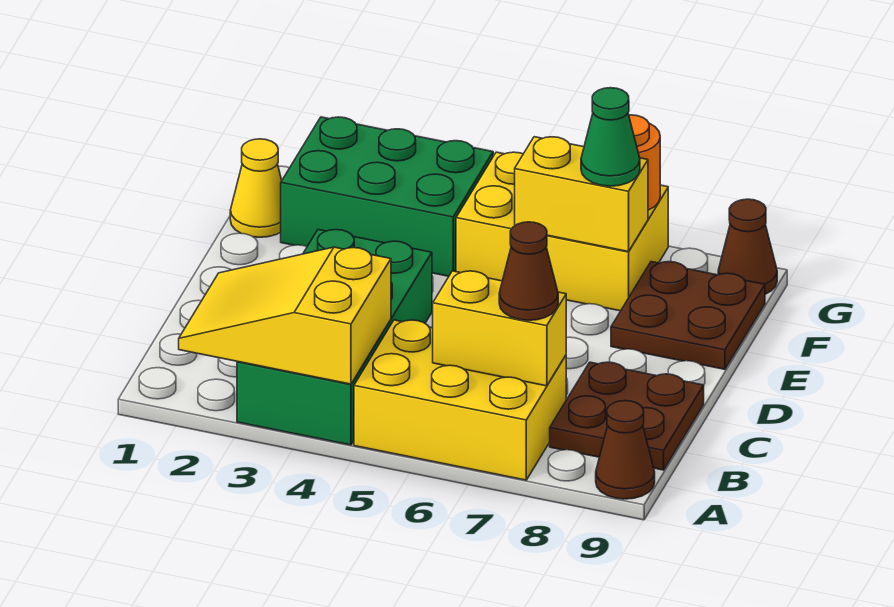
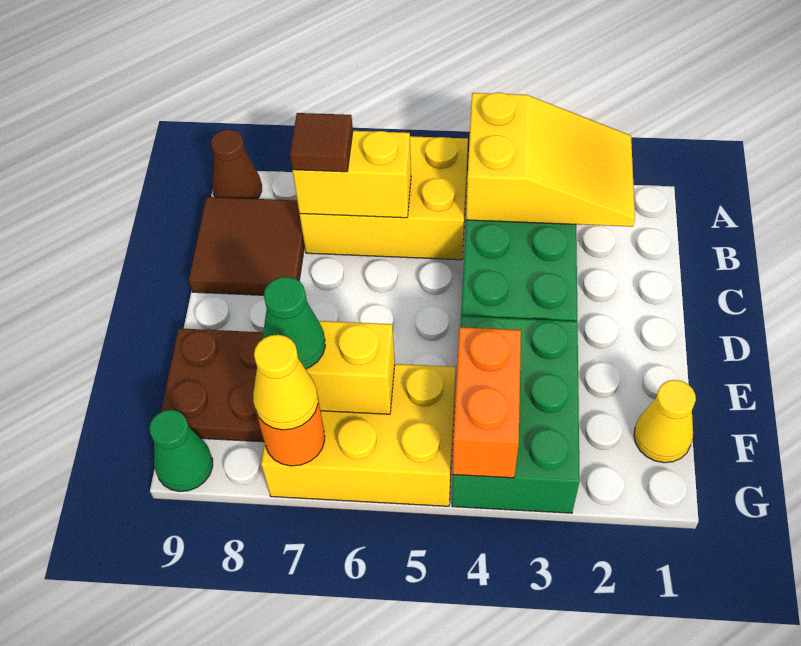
brown cone B7 level 3 -> brown tile B7 level 3
brown plate B8:C9 level 1 -> brown tile B8:C9 level 1
green brick F2:G4 level 1 -> green brick E3:G4 level 1
none -> orange brick F4:G4 level 2
none -> yellow cone G7 level 3
brown cone G9 level 1 -> green cone G9 level 1

